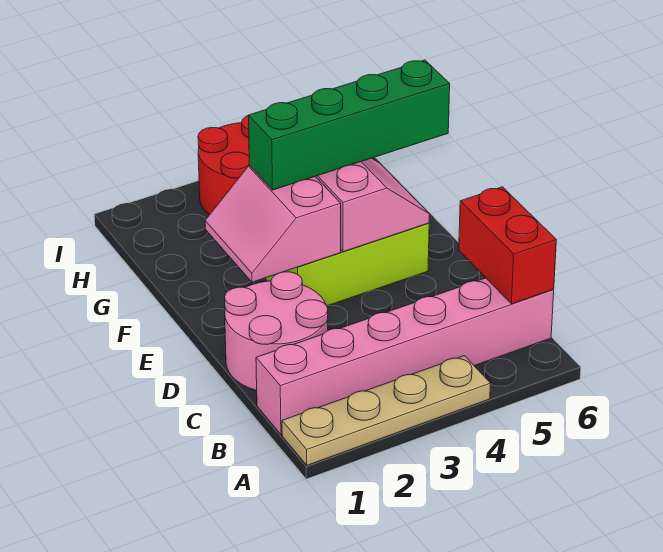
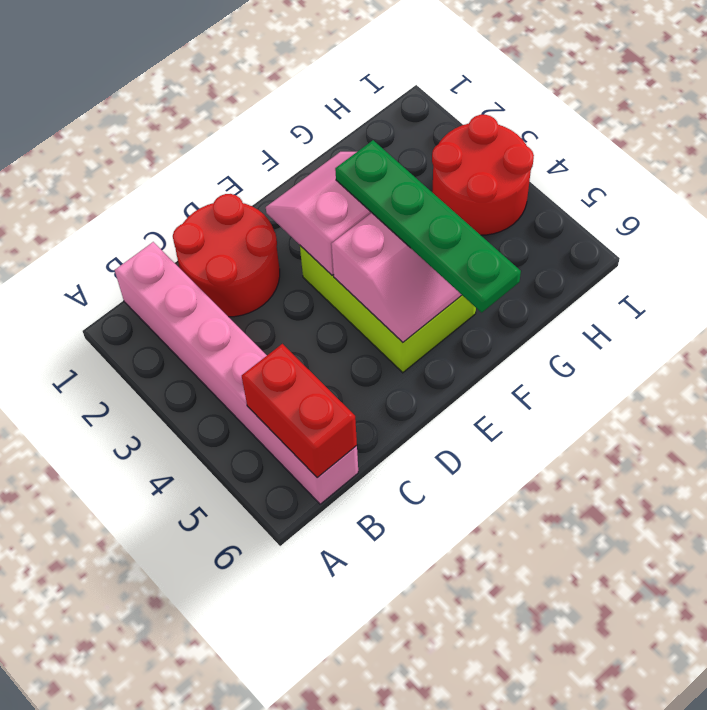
tan plate A1:A4 level 1 -> none
red brick B6:C6 level 2 -> red brick B5:B6 level 2
pink round brick C1:D2 level 1 -> red round brick C1:D2 level 1
green brick F3:F6 level 3 -> green plate F3:F6 level 3

